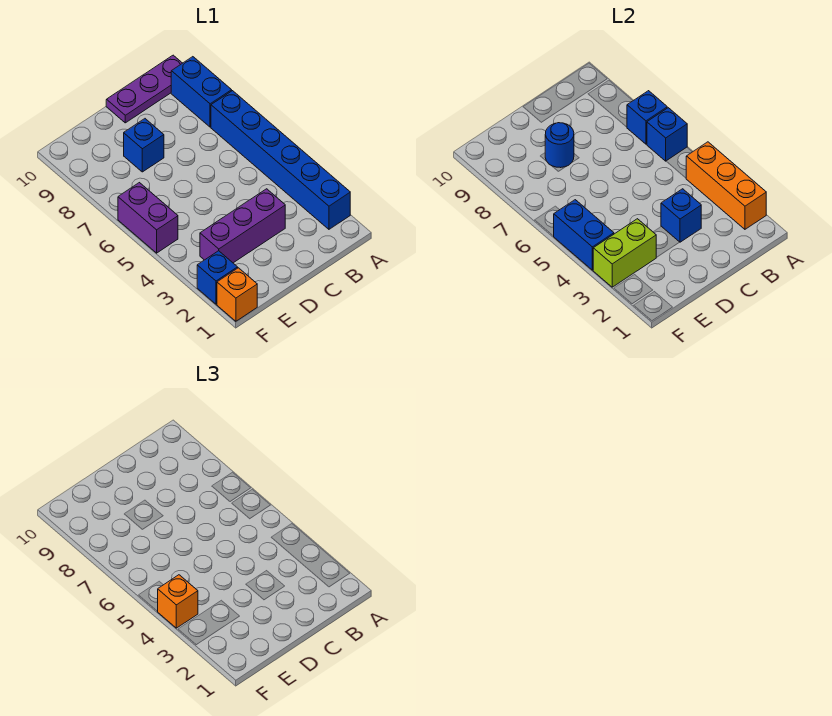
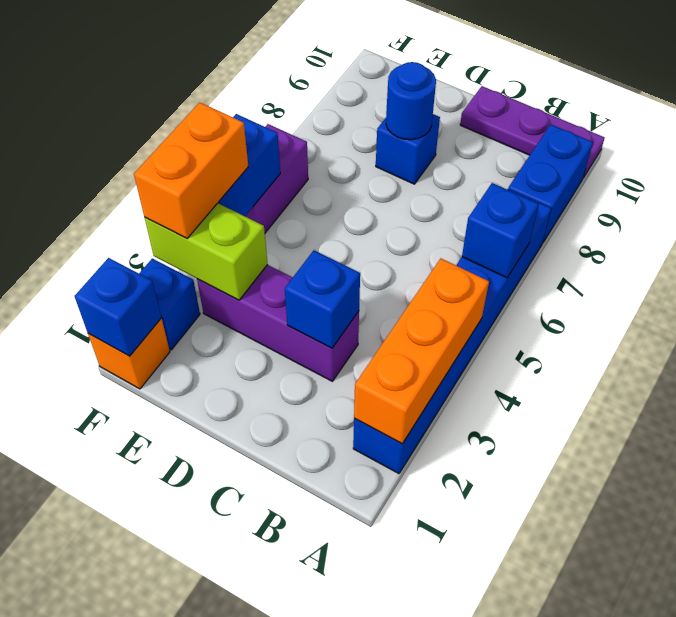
blue brick A7 level 2 -> blue brick F1 level 2
orange brick F4 level 3 -> orange brick F3:F4 level 3

